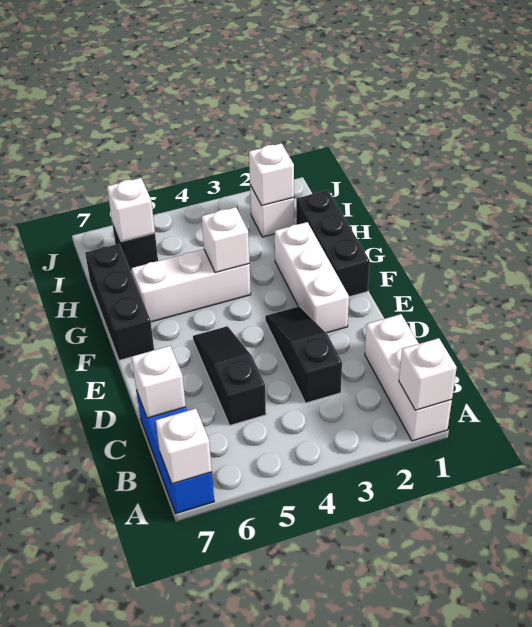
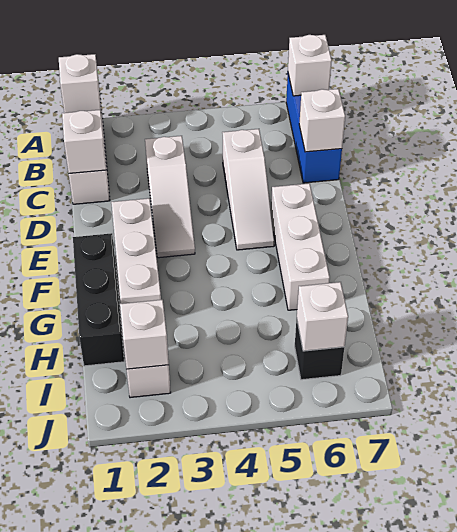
black slope C3:E3 level 1 top C -> white slope C3:E3 level 1 top C
black slope C5:E5 level 1 top C -> white slope C5:E5 level 1 top C
black brick F7:H7 level 1 -> none
white brick G4:G6 level 1 -> white brick E6:G6 level 1
white brick G4 level 2 -> white brick C1 level 2

